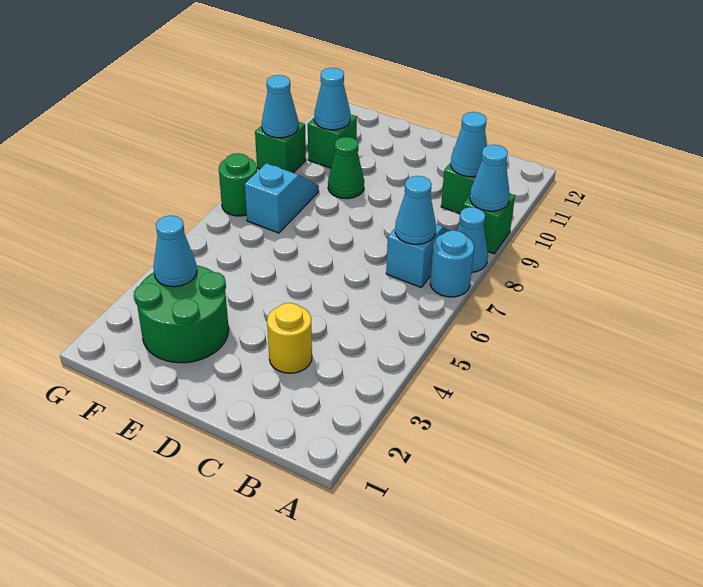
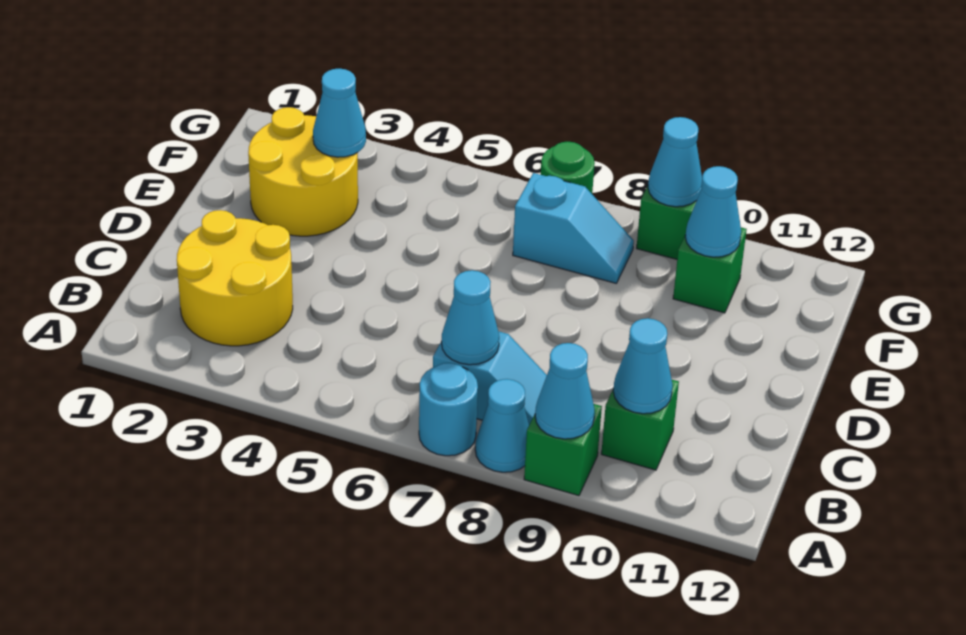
yellow round brick C3 level 1 -> yellow round brick B2:C3 level 1
green round brick E2:F3 level 1 -> yellow round brick E2:F3 level 1
green cone E9 level 1 -> none

